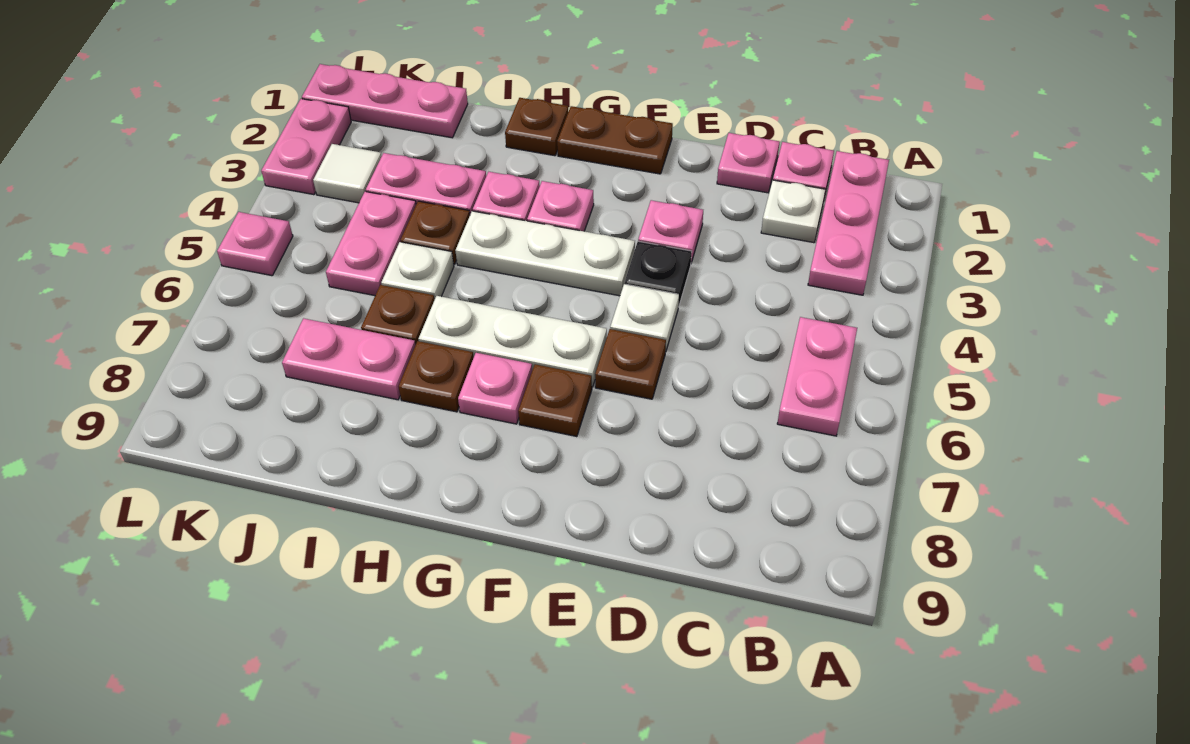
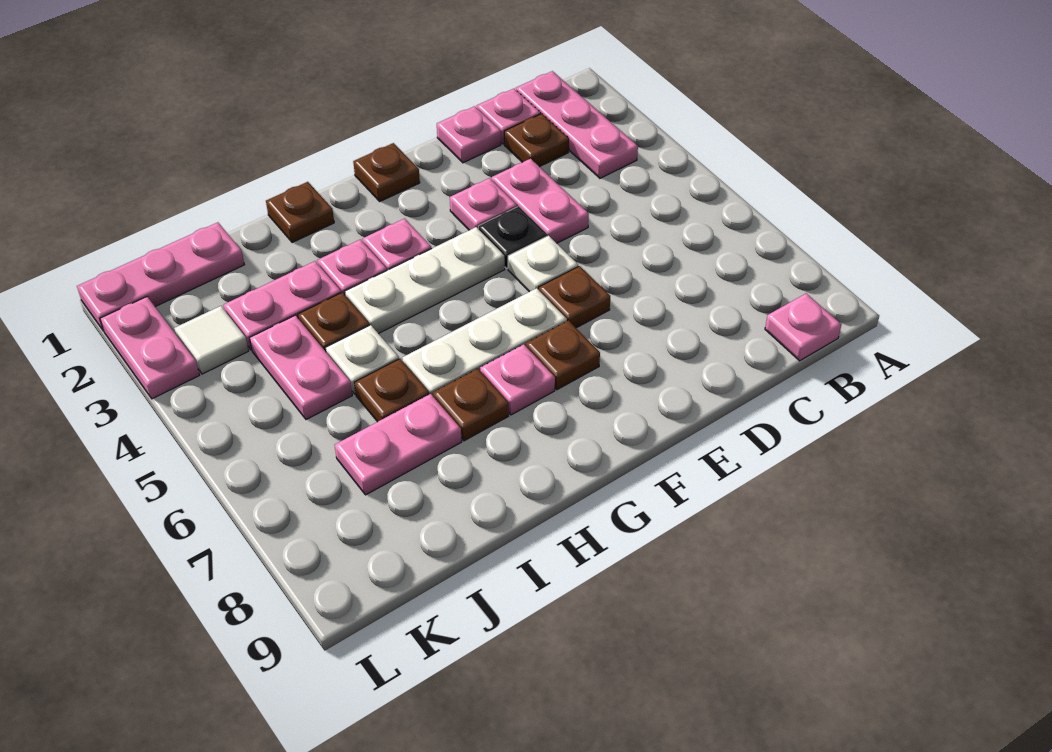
pink plate B5:B6 level 1 -> pink plate D3:D4 level 1
white plate C2 level 1 -> brown plate C2 level 1
brown plate F1:G1 level 1 -> brown plate F1 level 1
pink plate L5 level 1 -> pink plate B9 level 1

